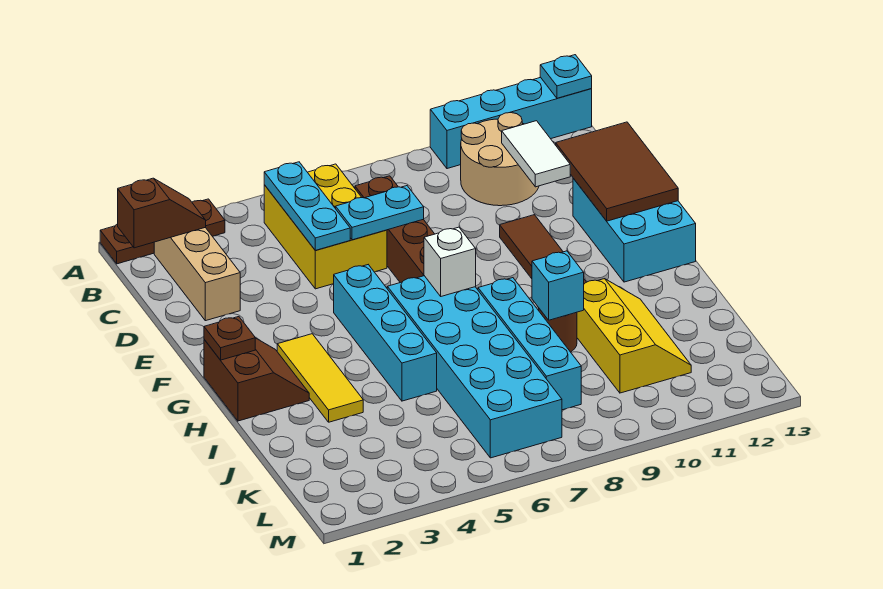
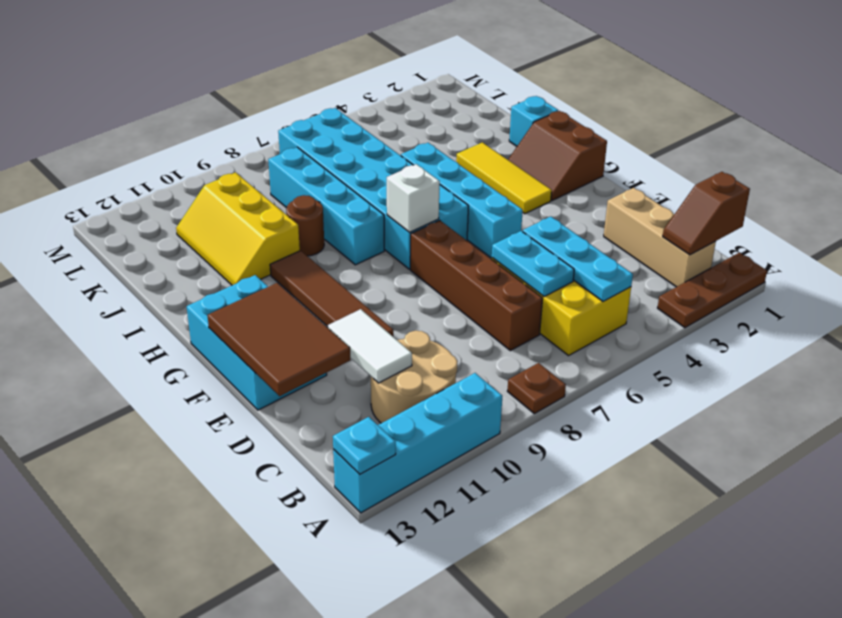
cyan plate D6:D7 level 2 -> cyan plate C6:D6 level 2
brown plate G1 level 2 -> brown plate A8 level 1
cyan brick I9 level 2 -> cyan brick I1 level 1

